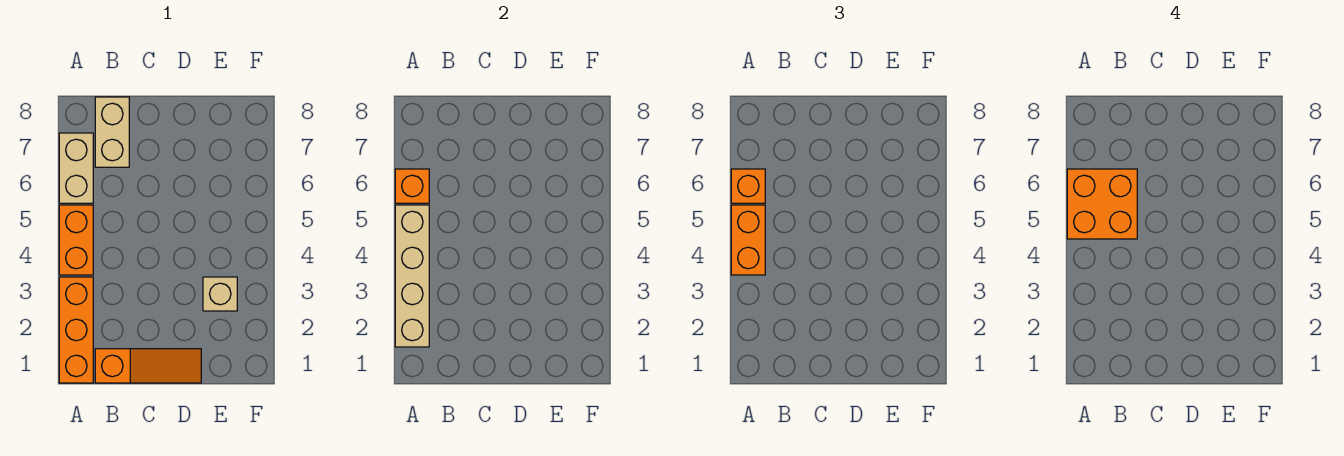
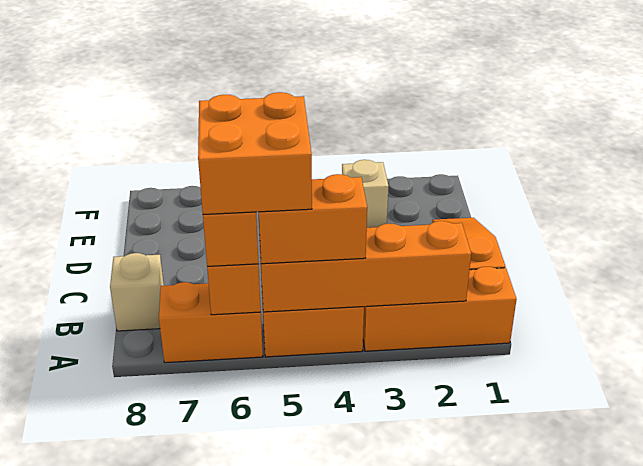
tan brick A2:A5 level 2 -> orange brick A2:A5 level 2
tan brick A6:A7 level 1 -> orange brick A6:A7 level 1
tan brick B7:B8 level 1 -> tan brick B8 level 1

